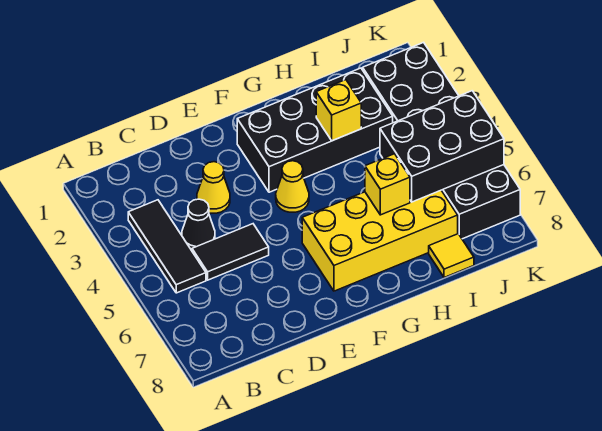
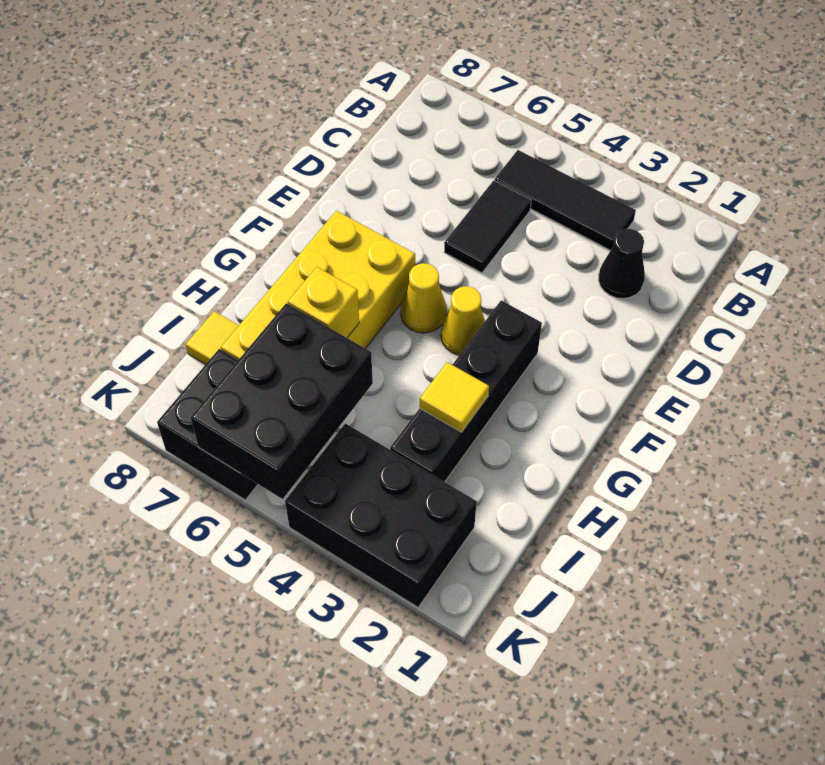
black cone C4 level 1 -> black cone C2 level 1
yellow cone D3 level 1 -> yellow cone F5 level 1
black brick F2:I3 level 1 -> black brick F3:I3 level 1
yellow brick H3 level 2 -> yellow tile H3 level 2

